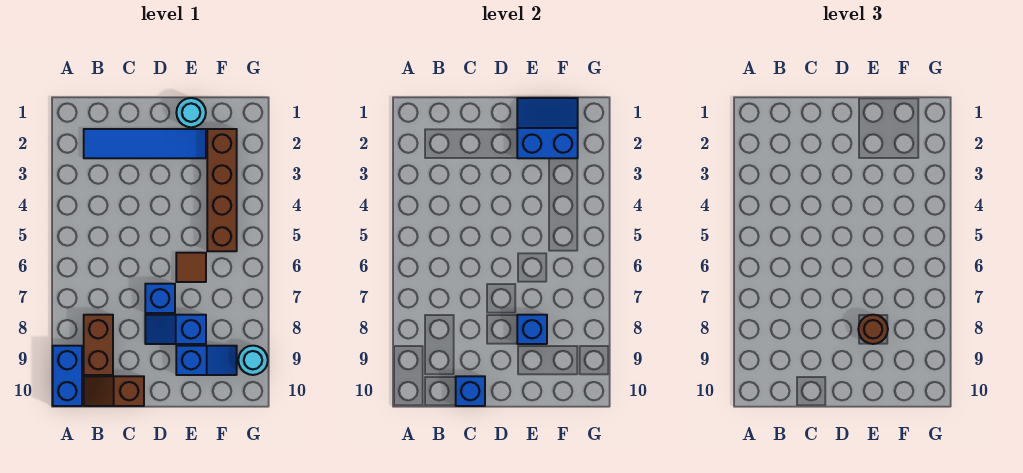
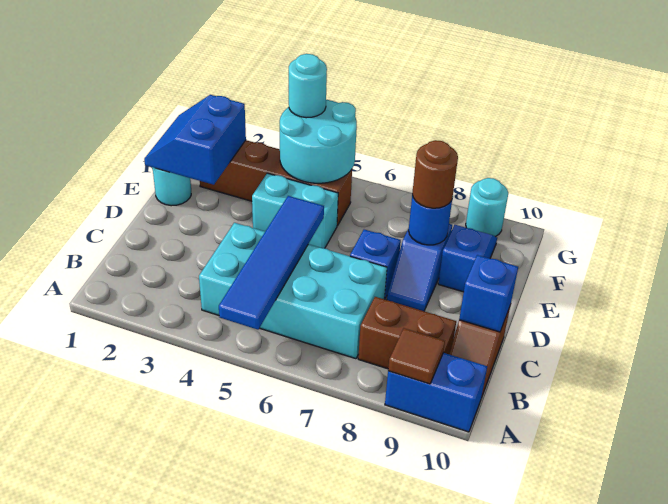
blue tile B2:E2 level 1 -> blue tile A5:D5 level 2
none -> cyan brick B4:C7 level 1
none -> cyan brick E4:E5 level 1
brown tile E6 level 1 -> brown tile A9 level 2
blue brick E8 level 2 -> blue round brick E8 level 2
none -> cyan round brick F4:G5 level 2
none -> cyan round brick G4 level 3

